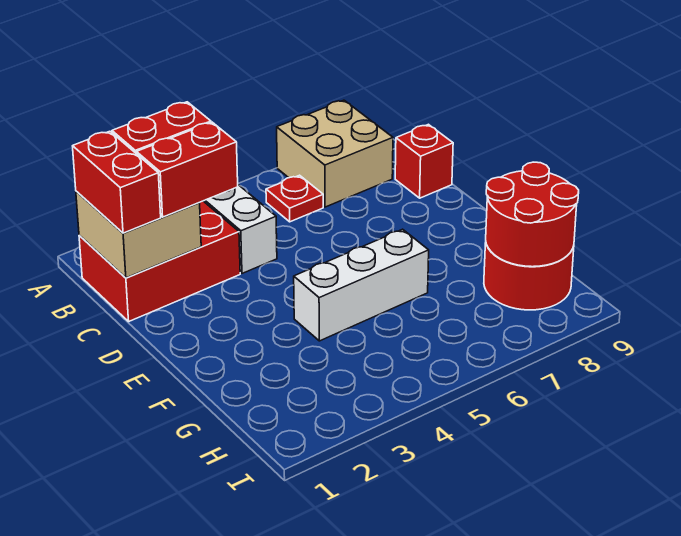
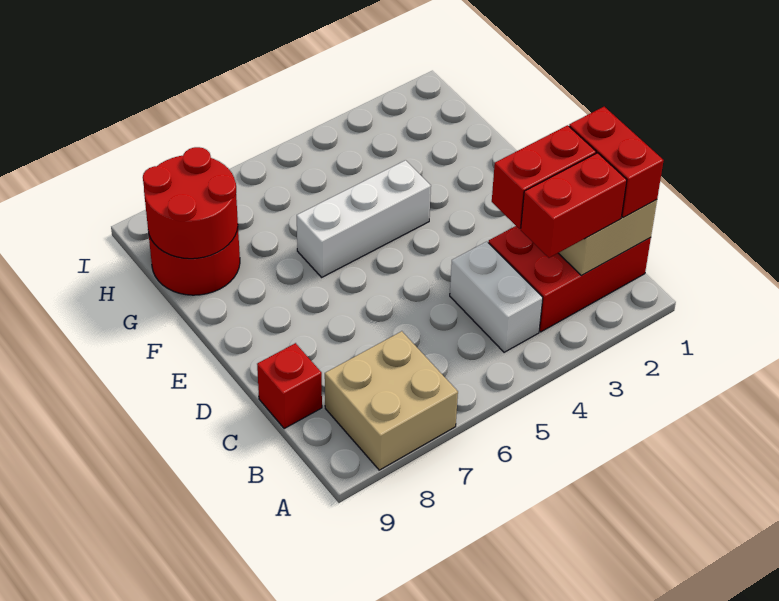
red plate B6 level 1 -> none

